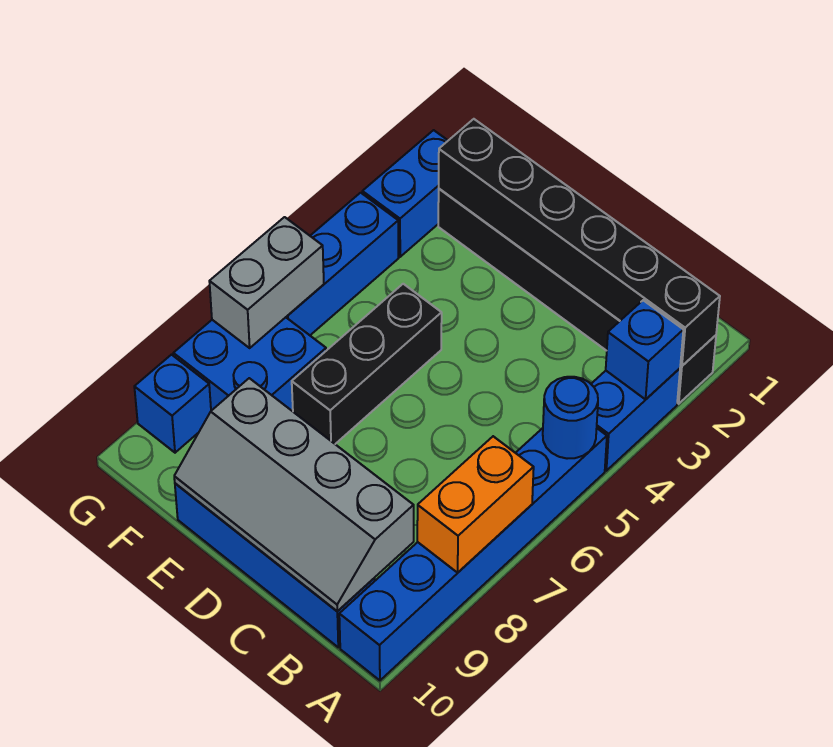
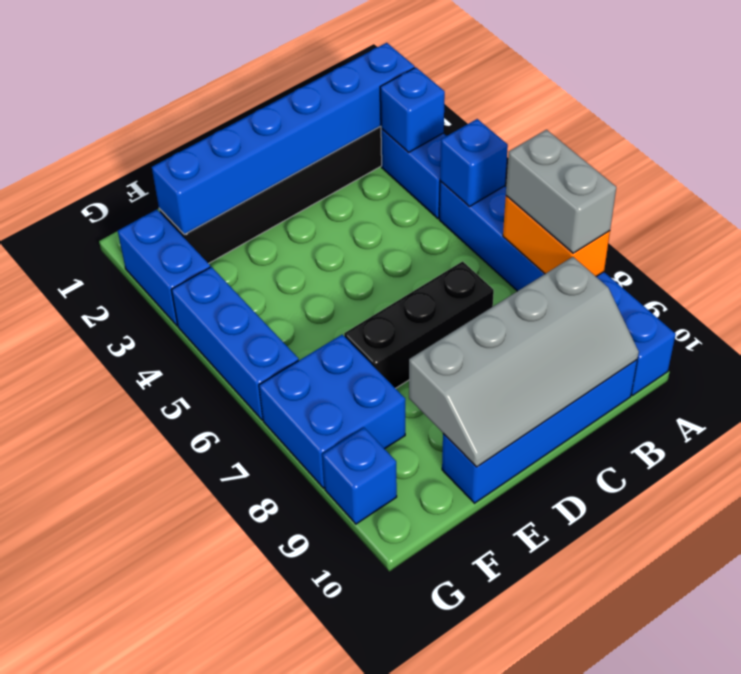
black brick A2:F2 level 2 -> blue brick A2:F2 level 2
blue round brick A5 level 2 -> blue brick A5 level 2
black brick E5:E7 level 1 -> black brick C7:E7 level 1
grey brick G6:G7 level 2 -> grey brick A7:A8 level 3

